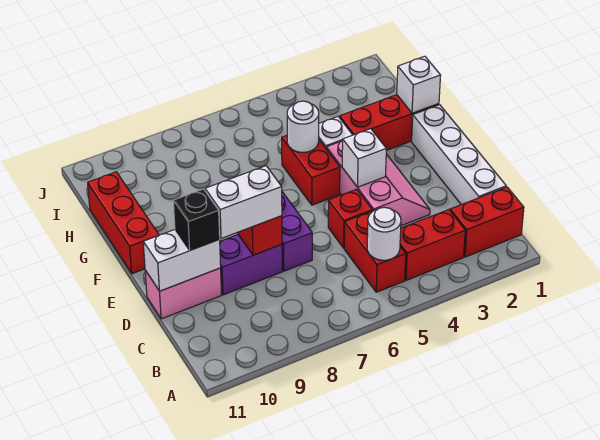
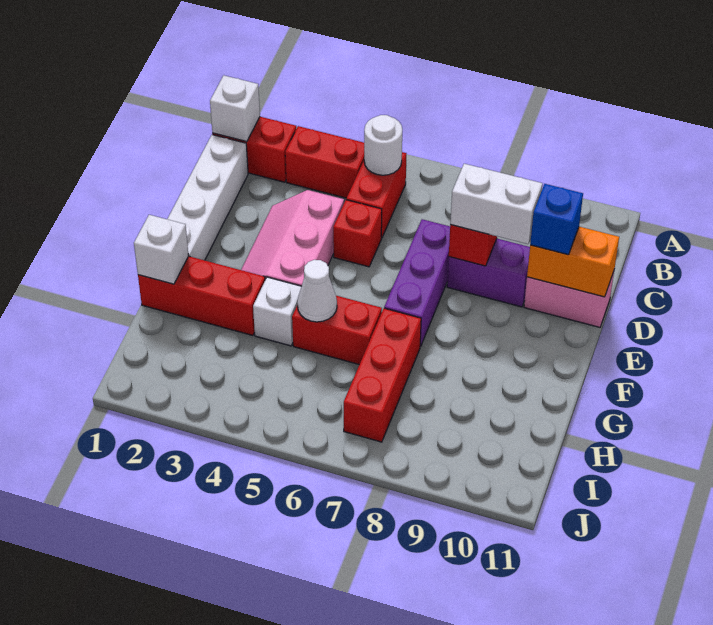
white brick D10:D11 level 2 -> orange brick D10:D11 level 2
black brick D10 level 3 -> blue brick D10 level 3
white brick E4 level 2 -> white brick B1 level 2
red brick F5:G5 level 1 -> red brick G5:G6 level 1
red brick F11:H11 level 1 -> red brick G7:I7 level 1
white round brick G5 level 2 -> white cone G5 level 2

